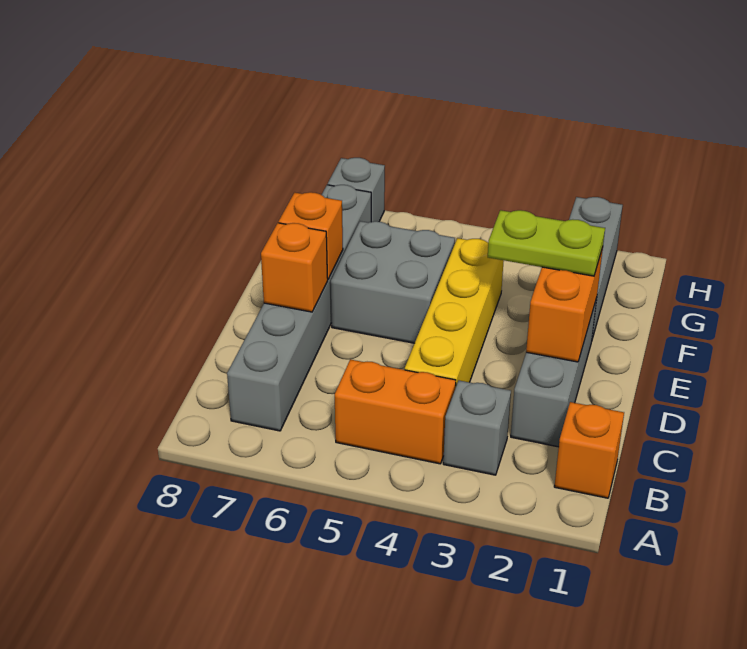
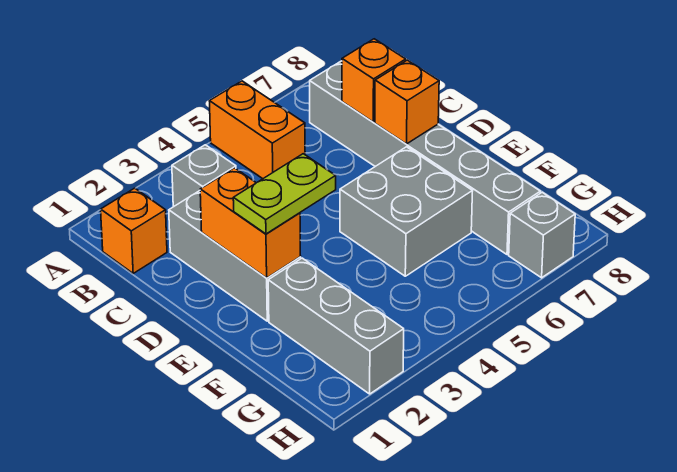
orange brick B4:B5 level 1 -> orange brick A5:B5 level 1
yellow brick C4:F4 level 1 -> none
orange brick E7 level 2 -> orange brick C7 level 2

